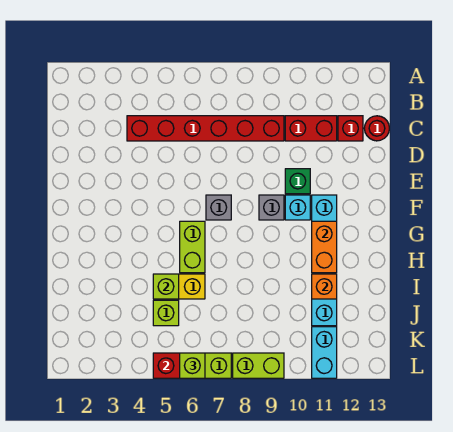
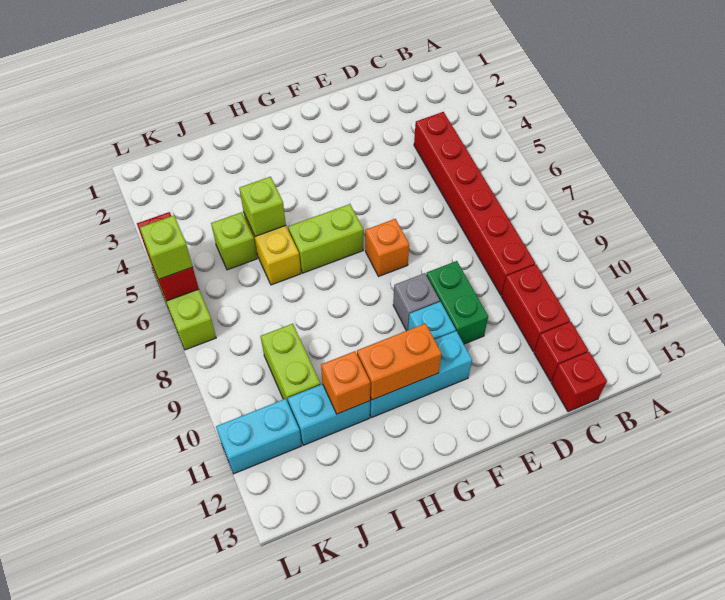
red round brick C13 level 1 -> red brick C13 level 1
green brick E10 level 1 -> green brick E9:E10 level 1
grey brick F7 level 1 -> orange brick F7 level 1
lime brick L8:L9 level 1 -> lime brick J9:J10 level 1

